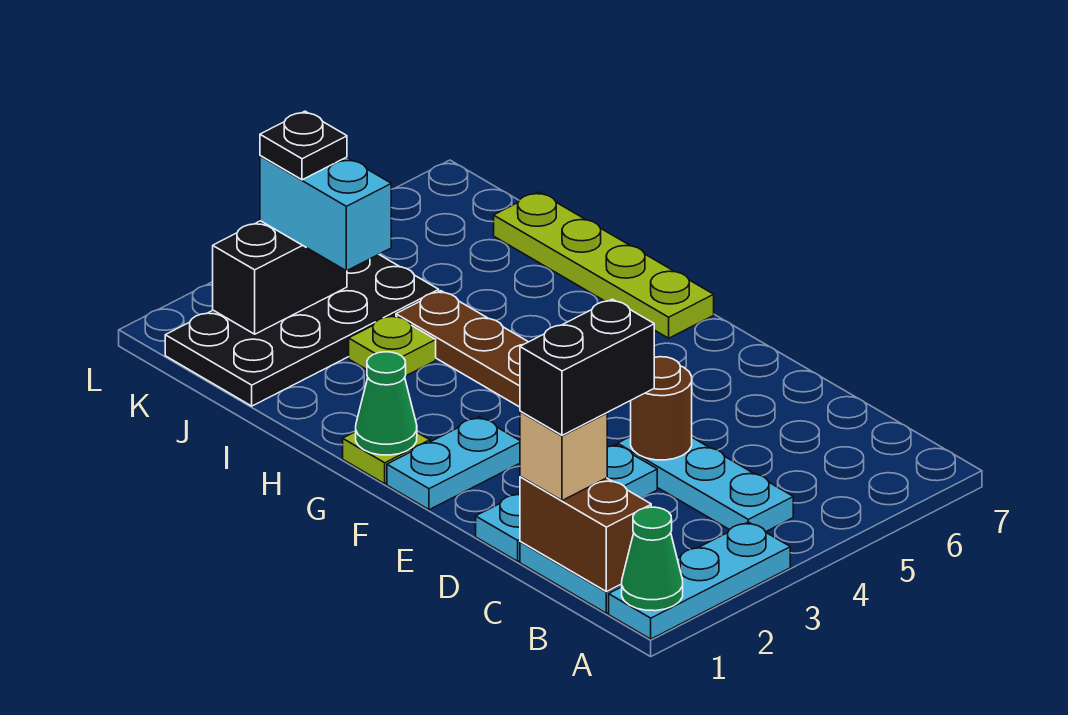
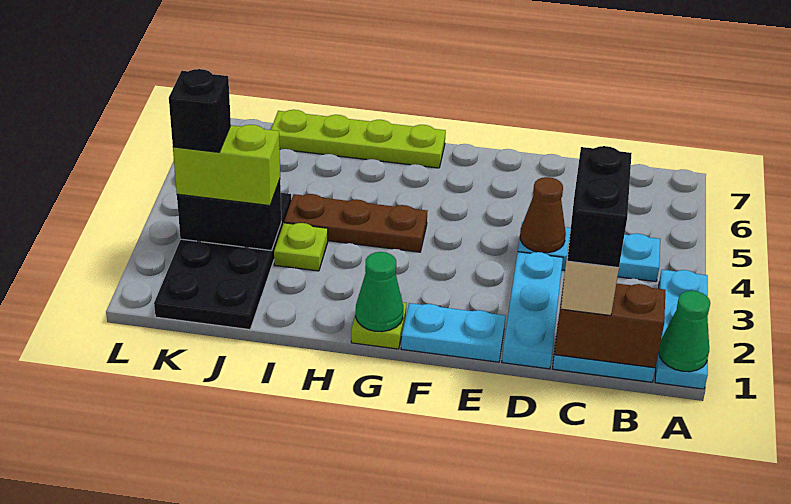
brown round brick D4 level 2 -> brown cone D4 level 2
cyan plate F1:F2 level 1 -> cyan plate E1:F1 level 1
cyan brick J3:K3 level 3 -> lime brick J3:K3 level 3
black brick K2:K3 level 2 -> black brick J3:K3 level 2
black plate K3 level 4 -> black brick K3 level 4

